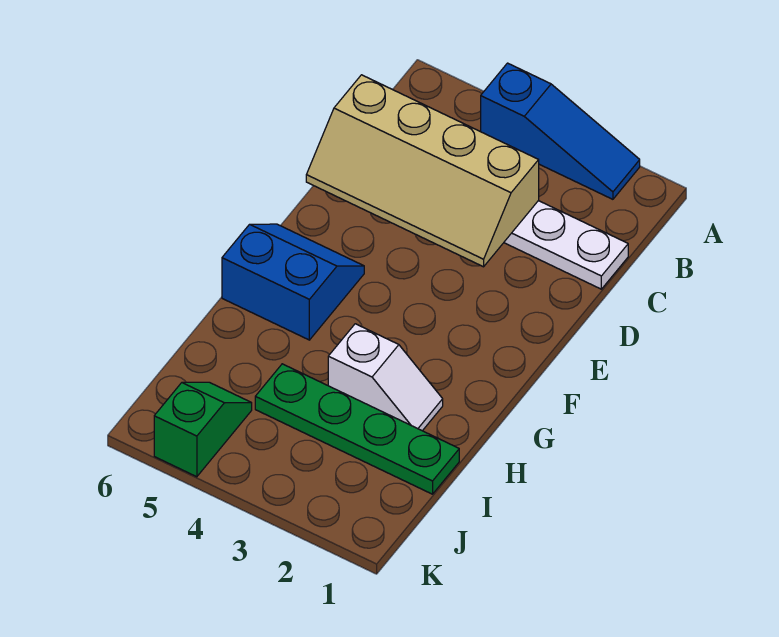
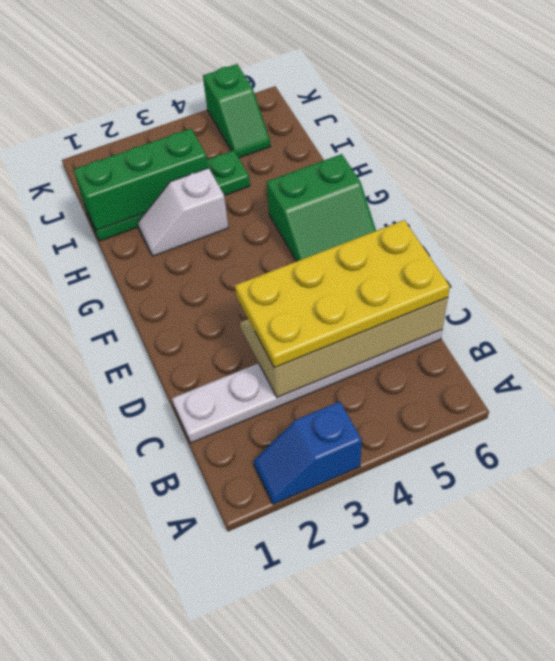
blue slope A2:A4 level 1 top 4 -> blue slope A2:A3 level 1 top 3
none -> yellow plate C3:D6 level 3
blue slope F5:G6 level 1 top G -> green slope F5:G6 level 1 top G
none -> green brick I1:I3 level 2

